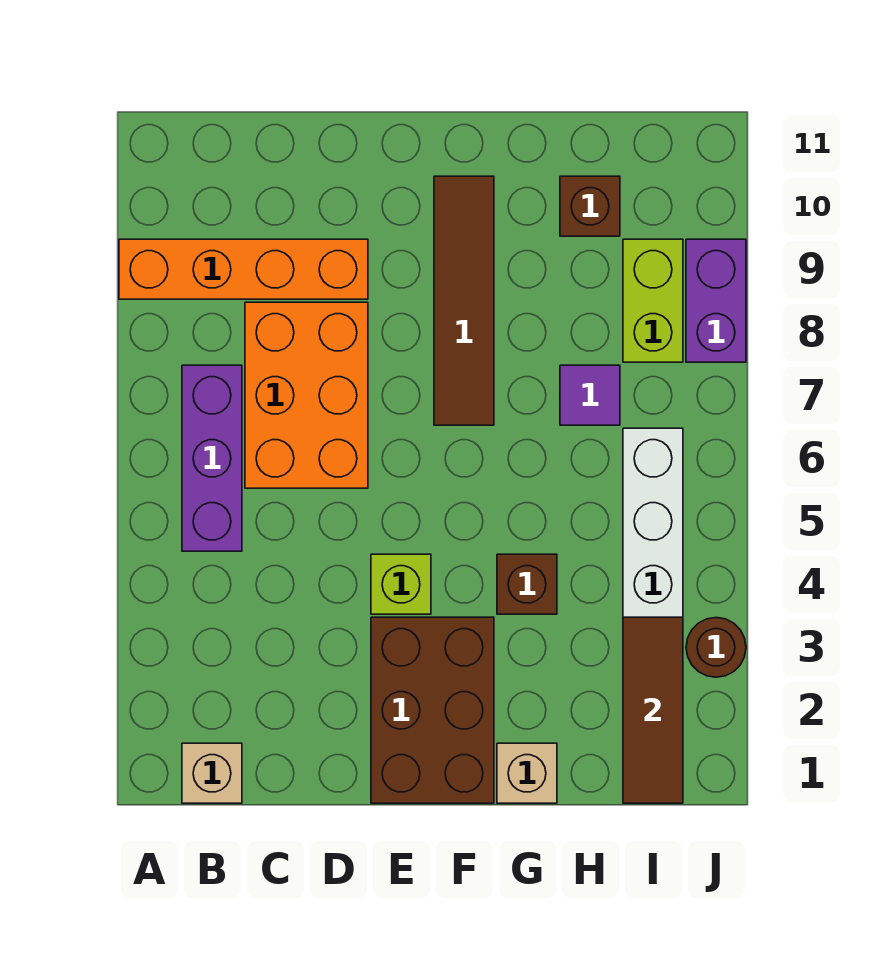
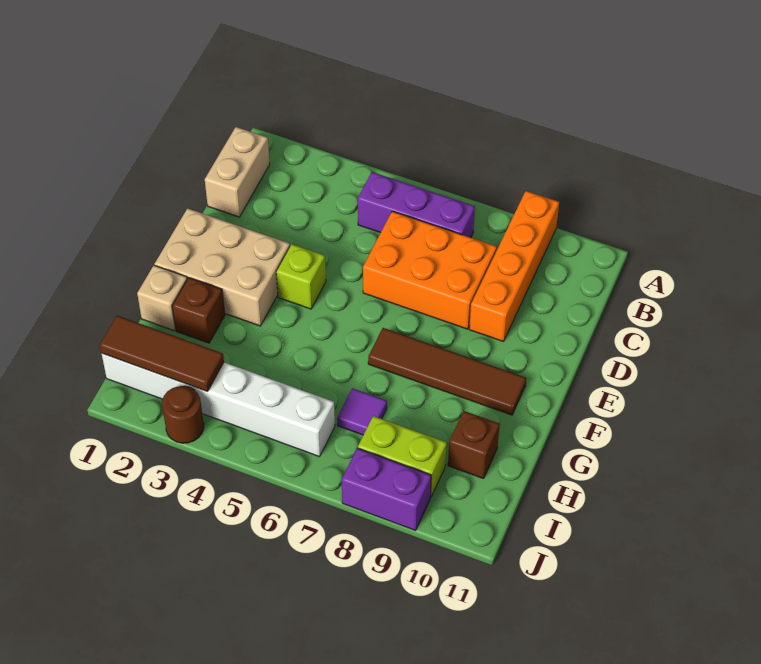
tan brick B1 level 1 -> tan brick B1:C1 level 1
brown brick E1:F3 level 1 -> tan brick E1:F3 level 1
brown brick G4 level 1 -> brown brick G2 level 1

